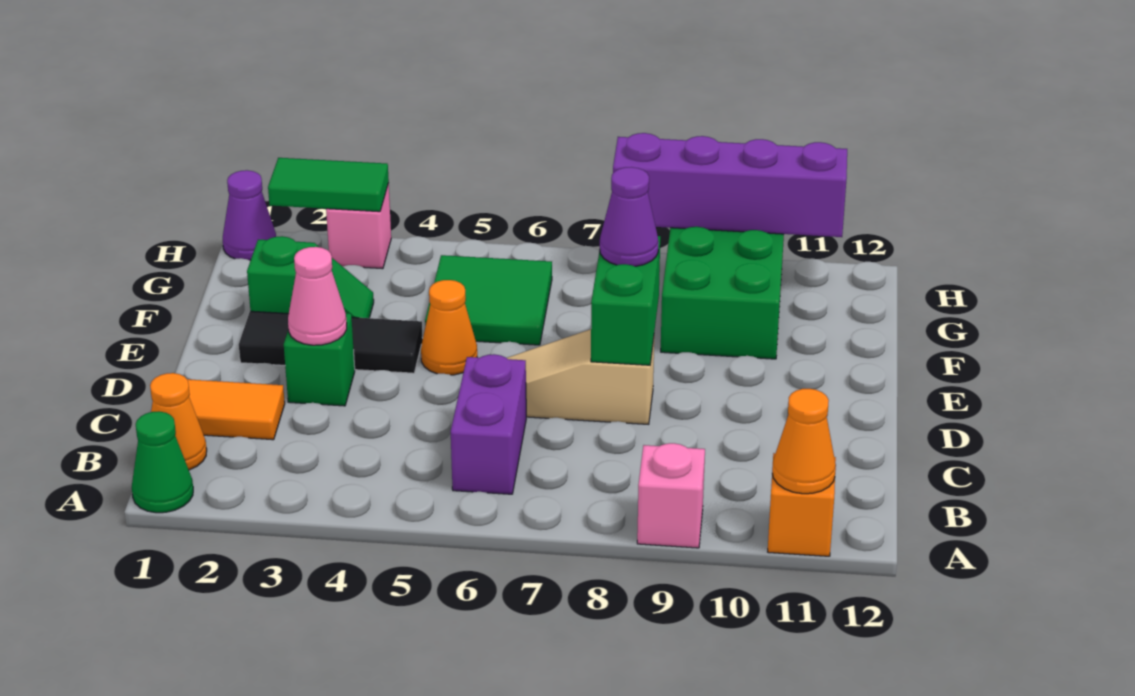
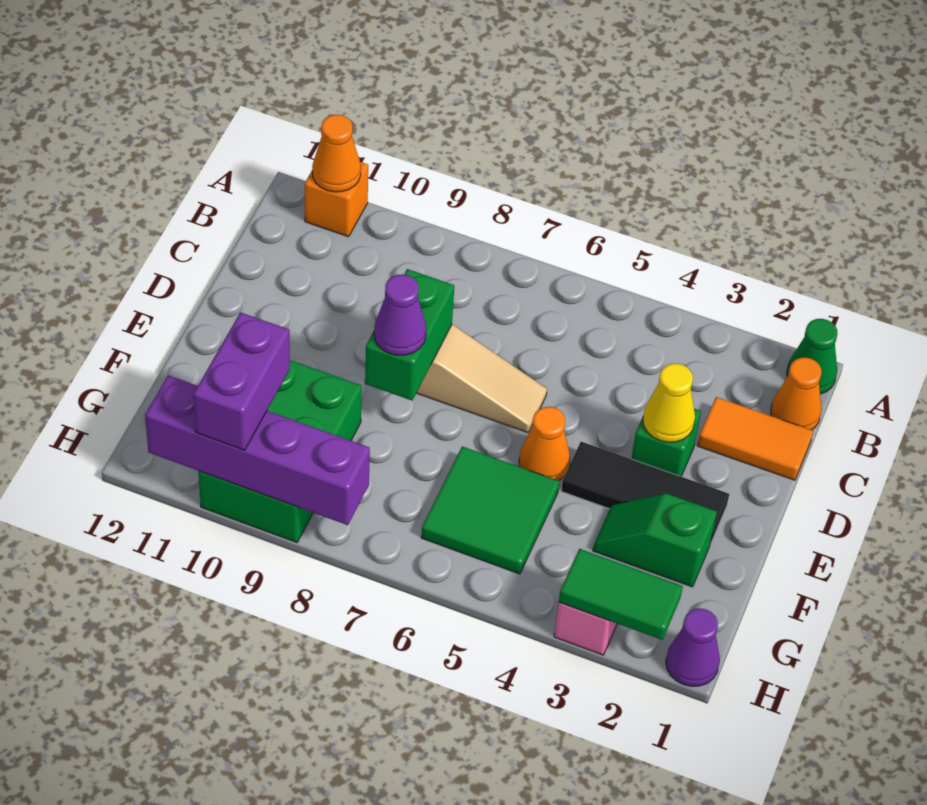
pink brick A9 level 1 -> none
purple brick B6:C6 level 1 -> purple brick G10:H10 level 3
pink cone D3 level 2 -> yellow cone D3 level 2

